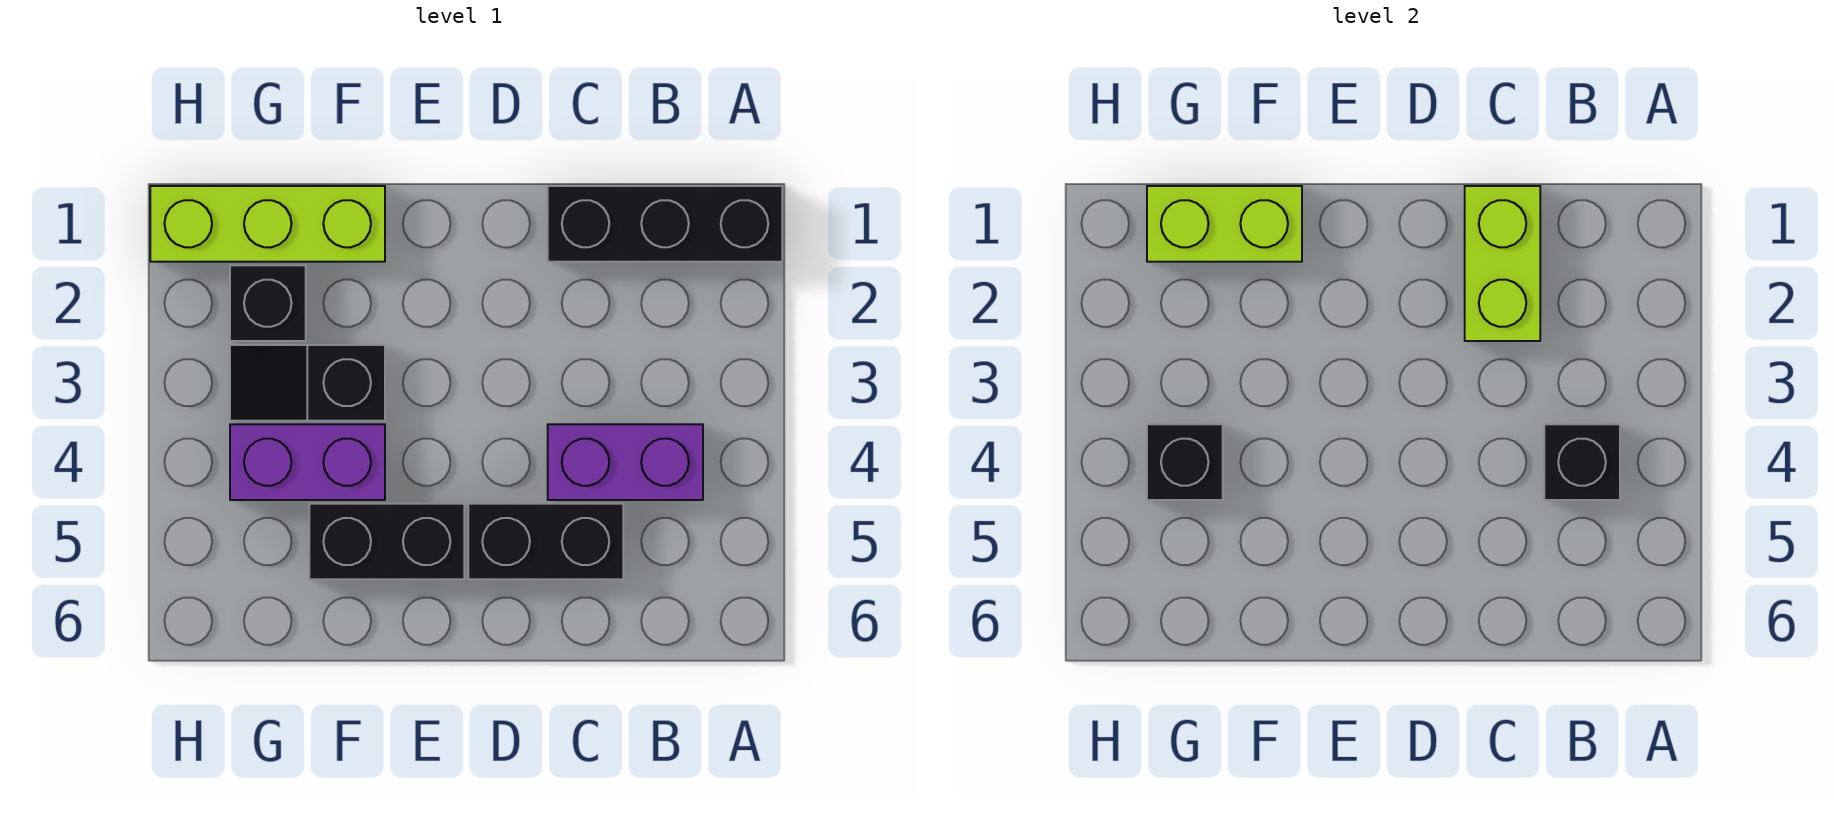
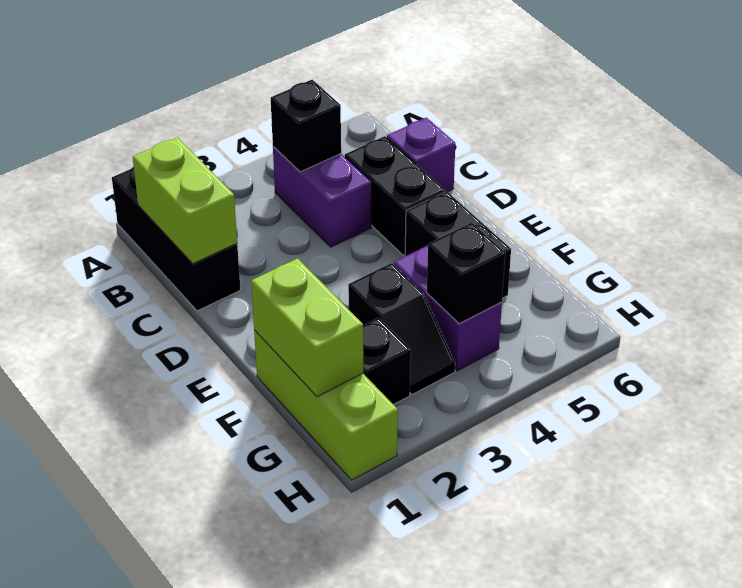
lime brick C1:C2 level 2 -> lime brick B1:C1 level 2
none -> purple brick C6 level 1

